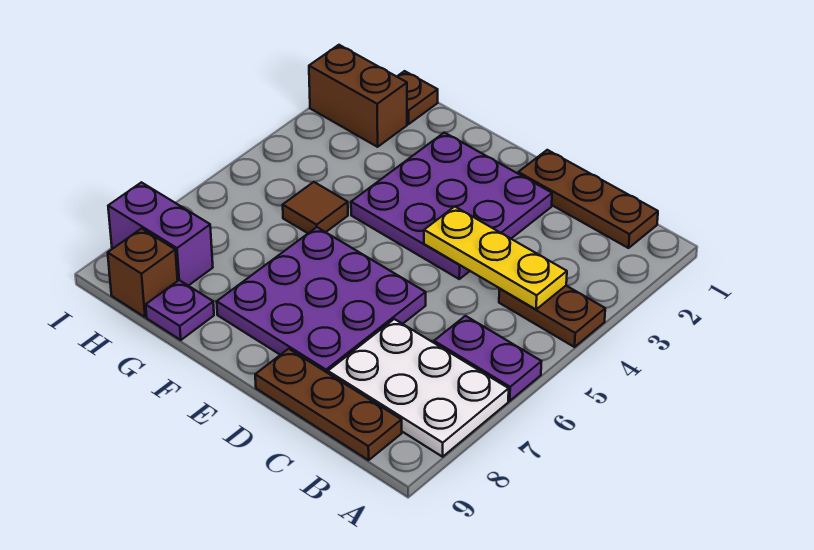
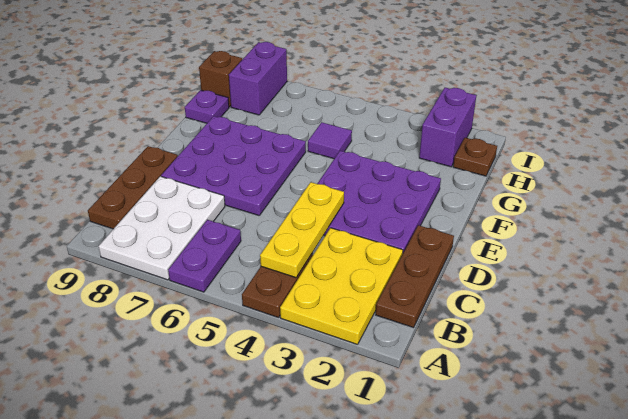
none -> yellow plate A2:C3 level 1
brown tile G5 level 1 -> purple tile G5 level 1
brown brick H2:I2 level 1 -> purple brick H2:I2 level 1

